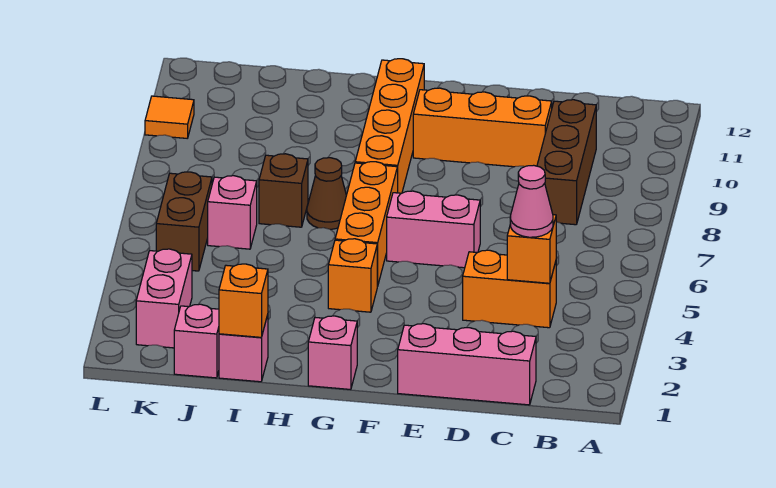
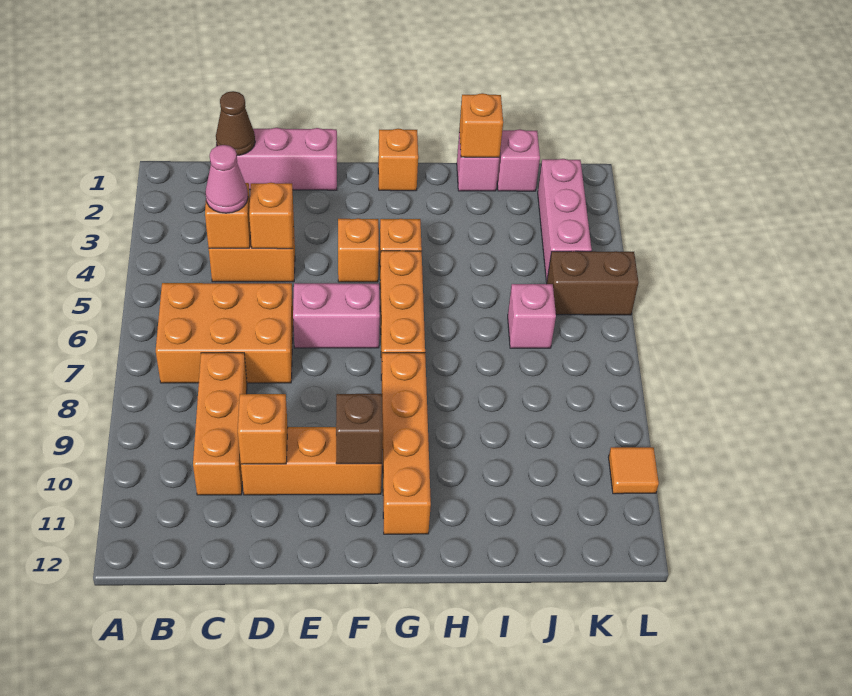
none -> orange brick B6:D7 level 1
brown brick C8:C10 level 1 -> orange brick C8:C10 level 1
none -> orange brick D4 level 2
none -> orange brick D10 level 2
none -> orange brick F4 level 1
pink brick G1 level 1 -> orange brick G1 level 1
brown cone H7 level 1 -> brown cone C1 level 2
brown brick I7 level 1 -> brown brick F10 level 2
pink brick K2:K3 level 1 -> pink brick K2:K4 level 1
brown brick K5:K6 level 1 -> brown brick K5:L5 level 1

